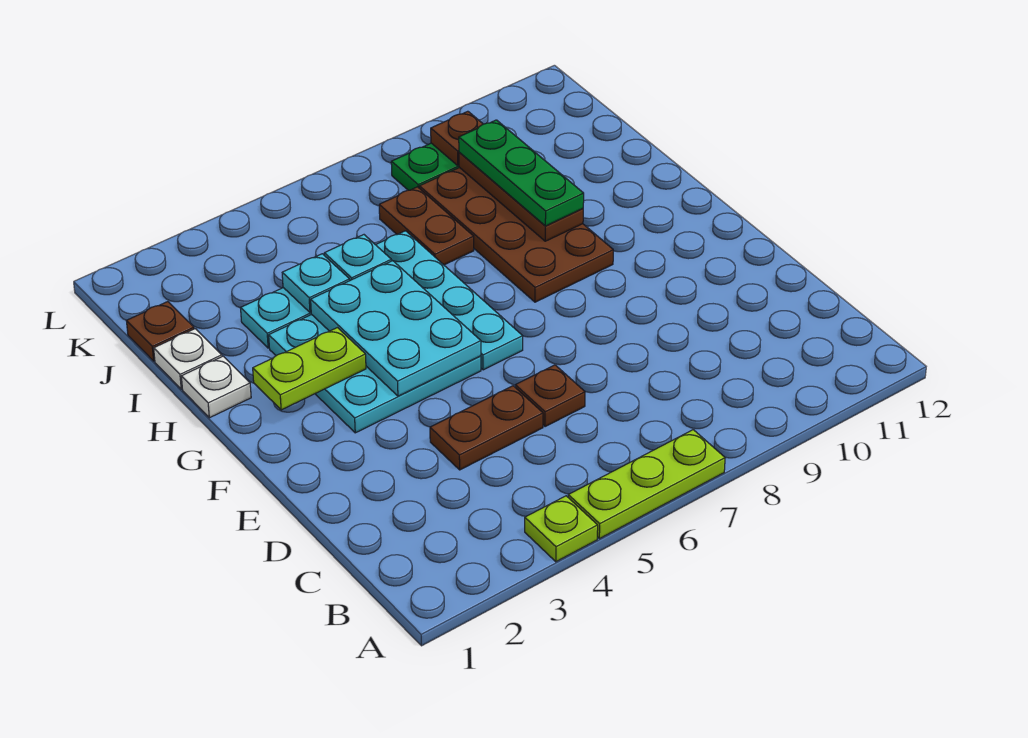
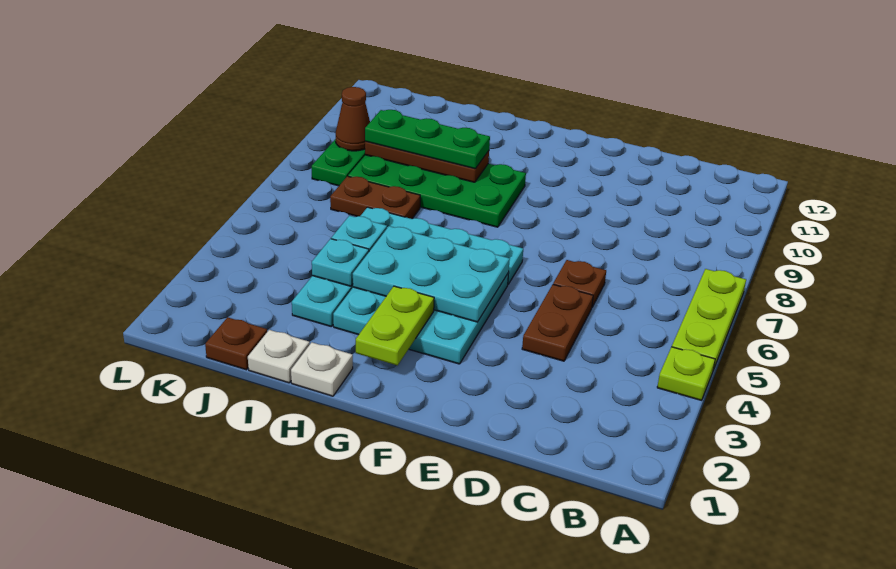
brown plate G8:J9 level 1 -> green plate G8:J9 level 1
brown plate K9 level 2 -> brown cone K9 level 2

